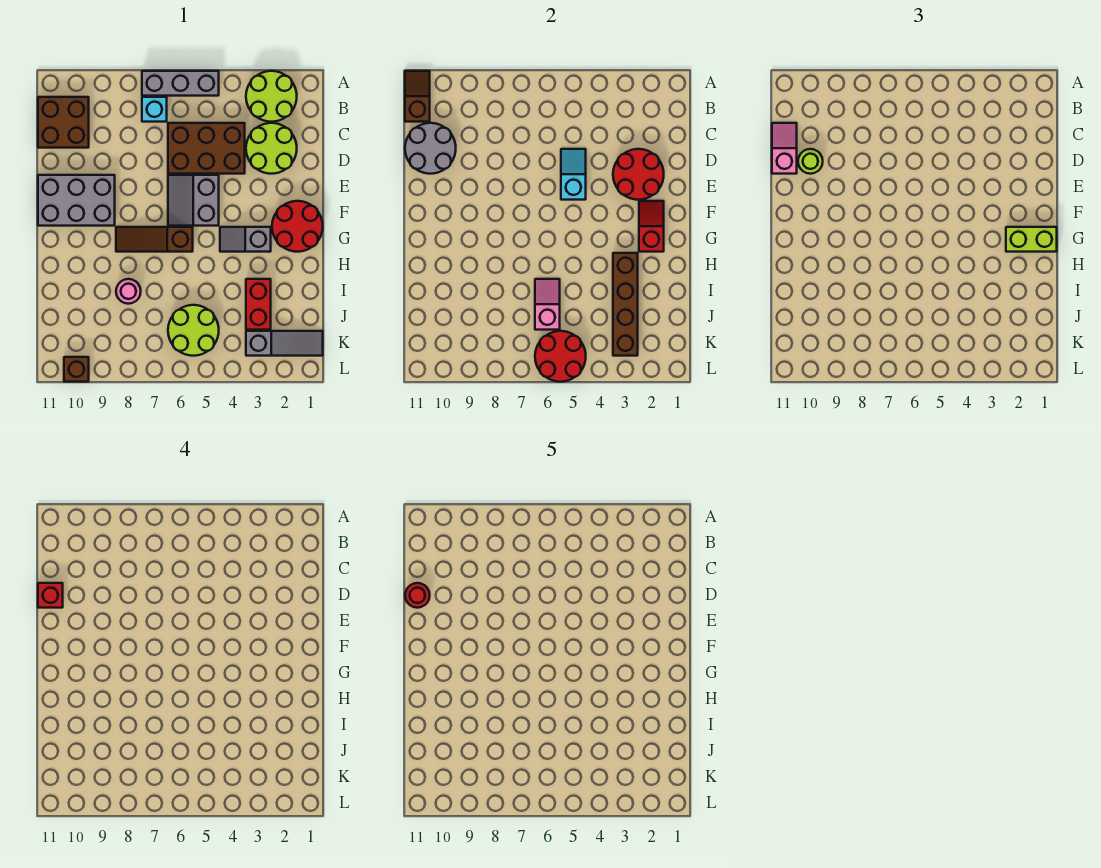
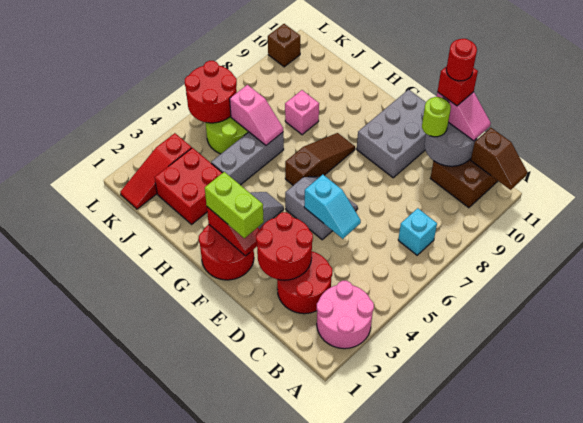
lime round brick A2:B3 level 1 -> pink round brick A2:B3 level 1
grey brick A5:A7 level 1 -> grey brick I4:I6 level 1
lime round brick C2:D3 level 1 -> red round brick C2:D3 level 1
brown brick C4:D6 level 1 -> none
lime brick G1:G2 level 3 -> lime brick F2:G2 level 3
brown brick H3:K3 level 2 -> none
red brick I3:J3 level 1 -> red brick I2:J3 level 1
pink round brick I8 level 1 -> pink brick I8 level 1
grey slope K1:K3 level 1 top 3 -> red slope K1:K3 level 1 top 3

